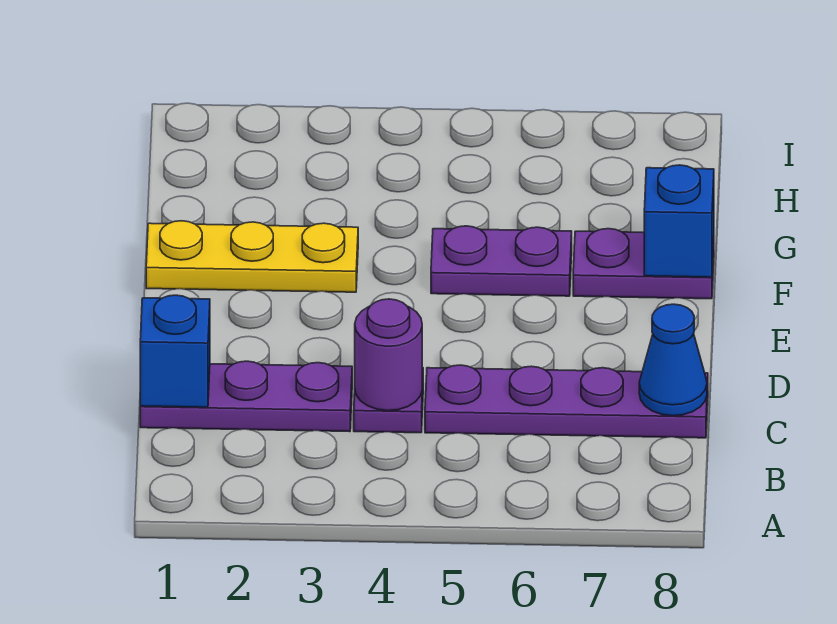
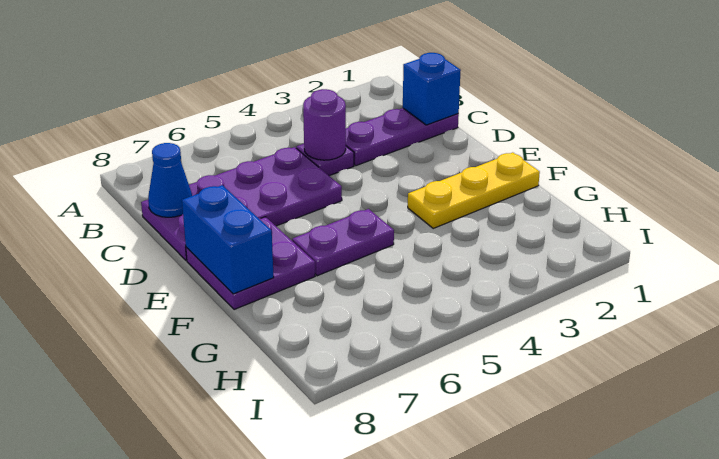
purple plate C5:C8 level 1 -> purple plate C5:D8 level 1
purple plate F7:F8 level 1 -> purple plate E7:F8 level 1
blue brick F8 level 2 -> blue brick E8:F8 level 2

